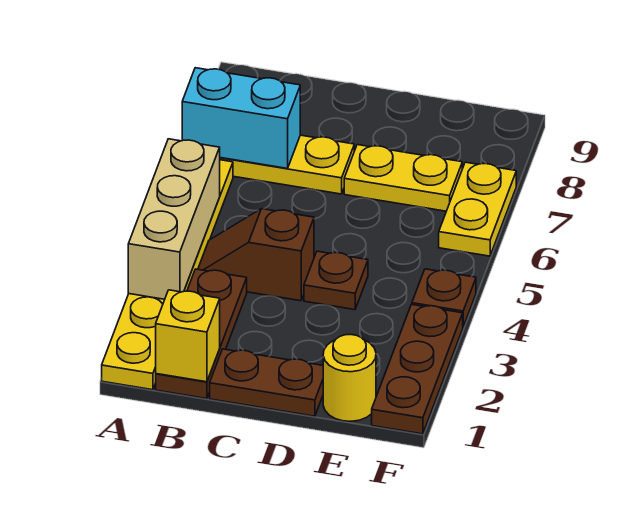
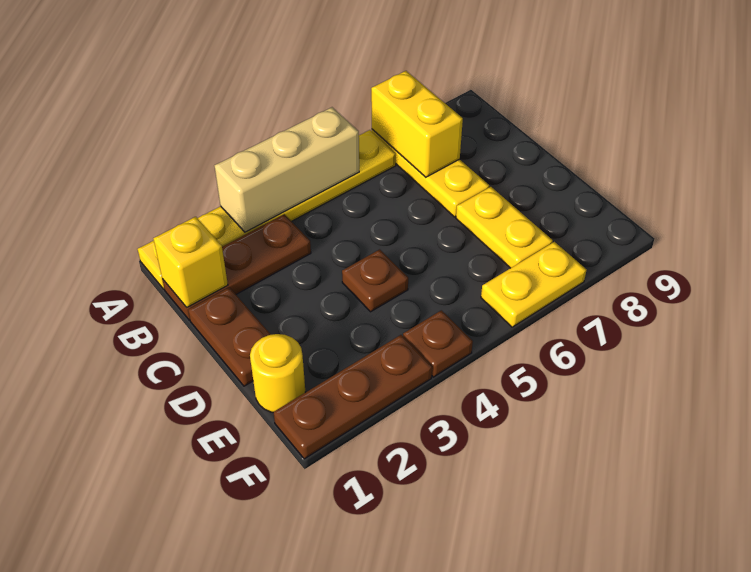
cyan brick A7:B7 level 2 -> yellow brick A7:B7 level 2
brown slope B4:C4 level 1 top C -> none

